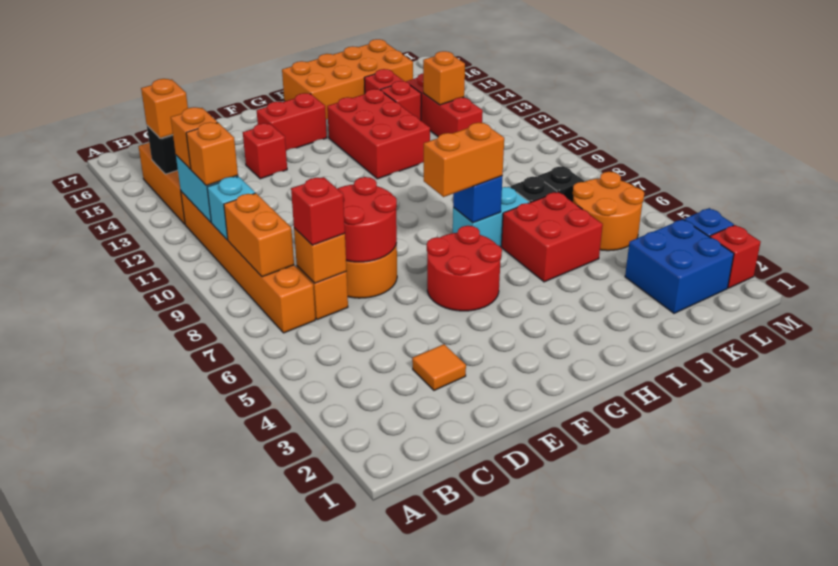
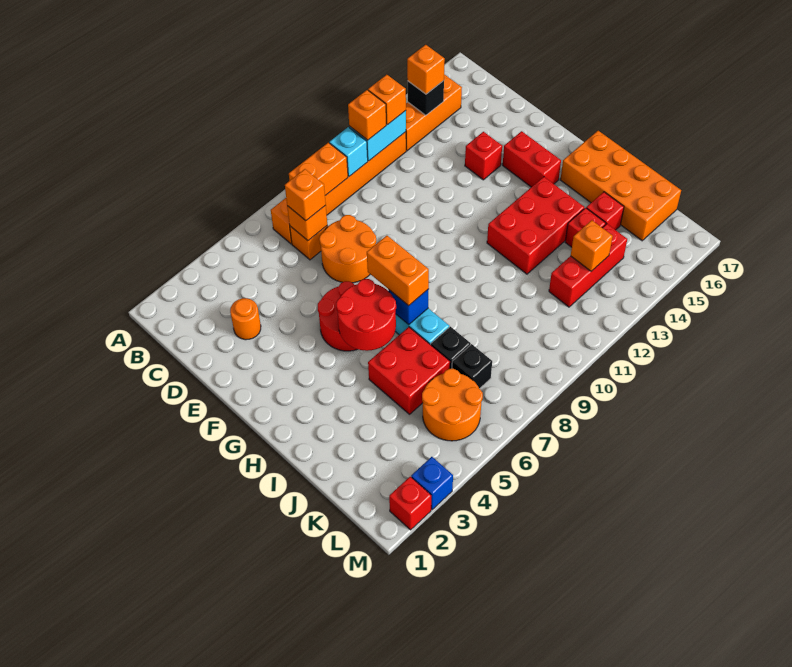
red brick C7 level 3 -> orange brick C7 level 3
orange tile D3 level 1 -> orange round brick D3 level 1
red round brick D7:E8 level 2 -> red round brick G5:H6 level 2
blue brick K2:L3 level 1 -> none

